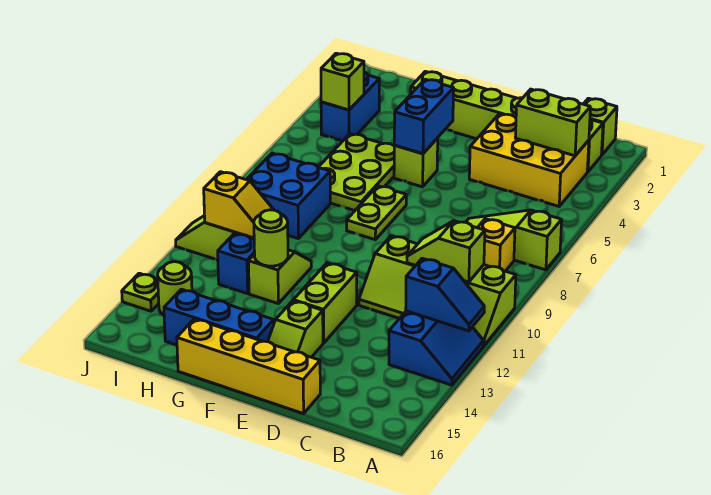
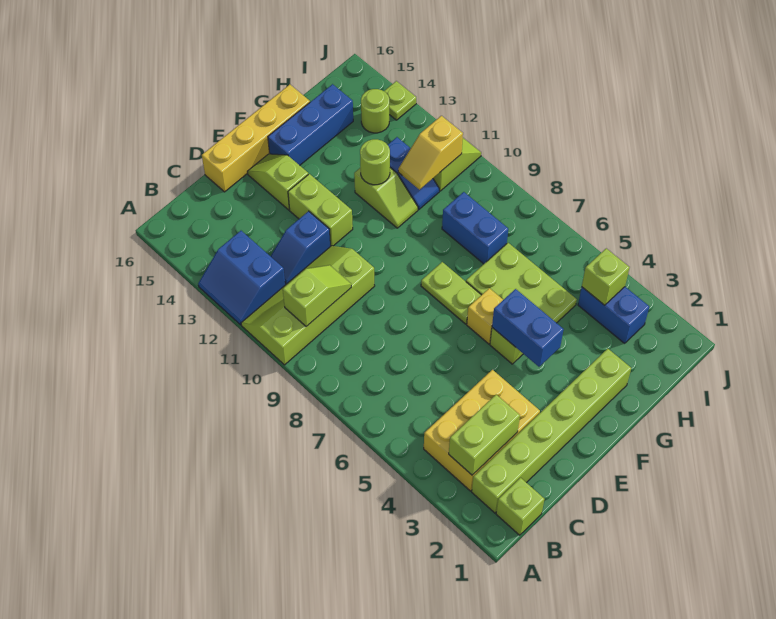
lime slope A7:C7 level 1 top A -> none
blue slope A12:B12 level 2 top B -> blue slope C12:D12 level 1 top D
yellow brick B8 level 1 -> yellow brick F6 level 1
blue brick H8:I9 level 1 -> blue brick H8:H9 level 1

